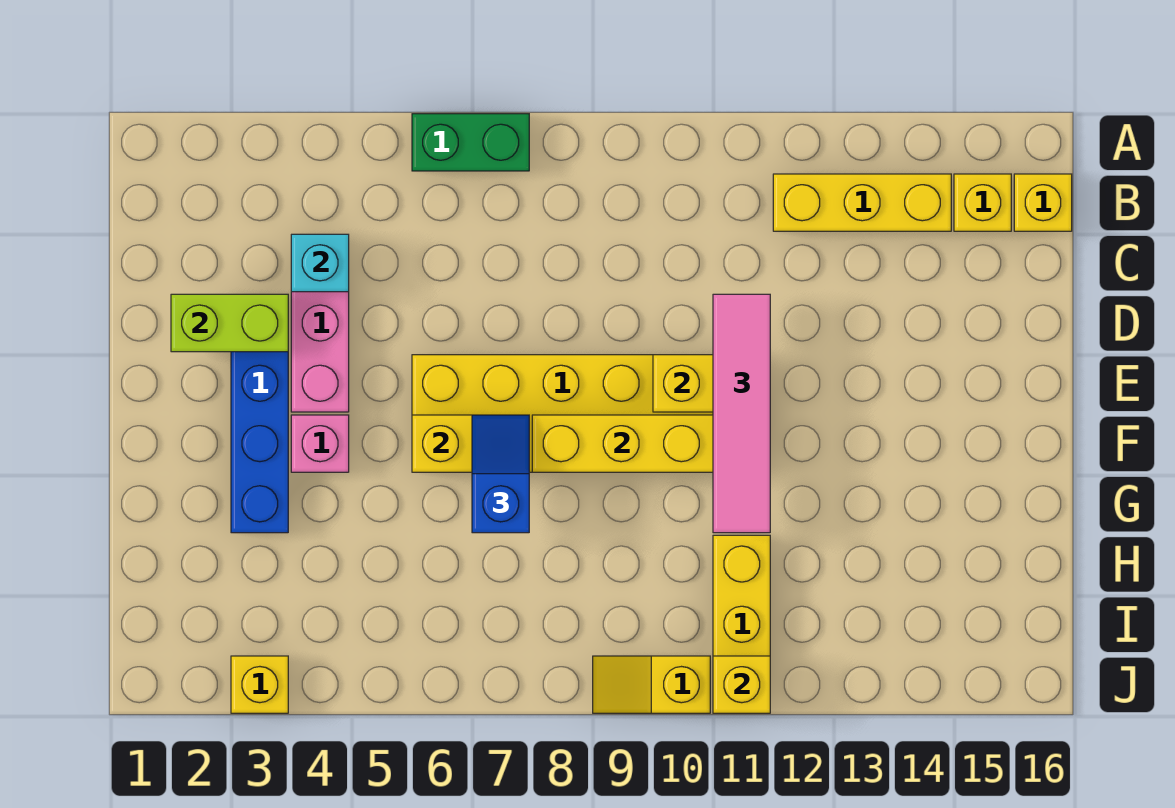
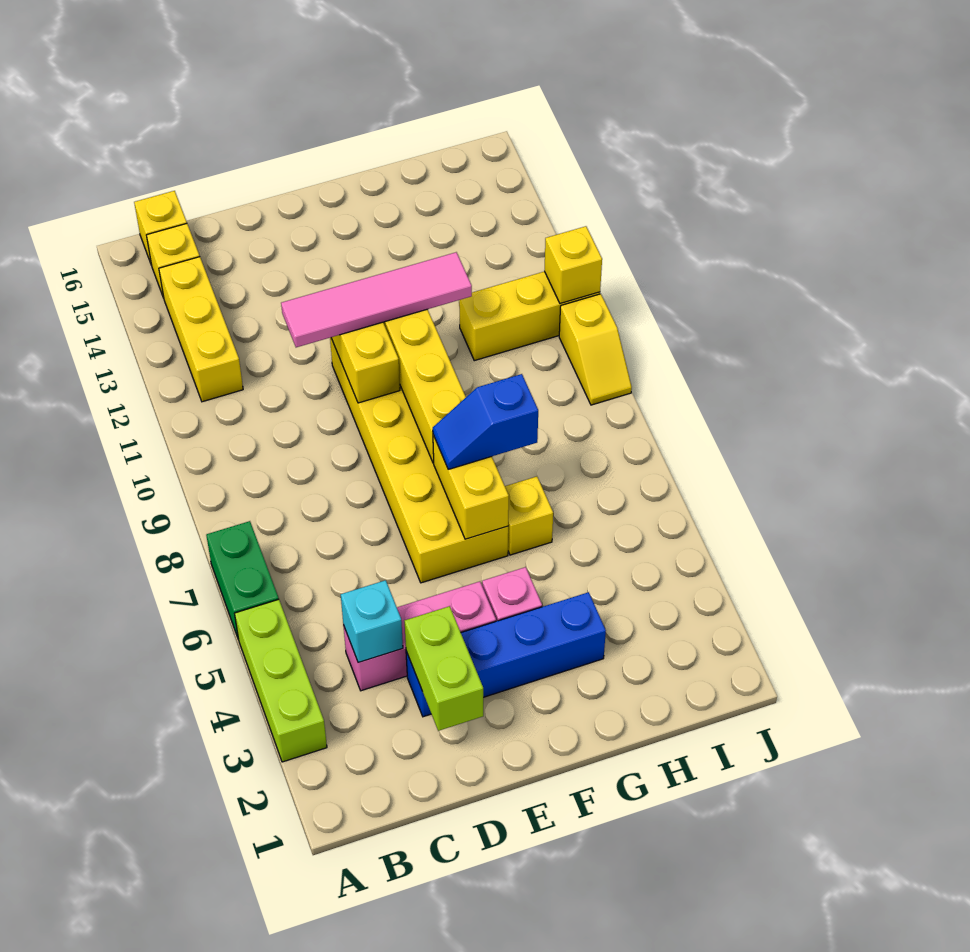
none -> lime brick A3:A5 level 1
yellow brick J3 level 1 -> yellow brick G6 level 1

